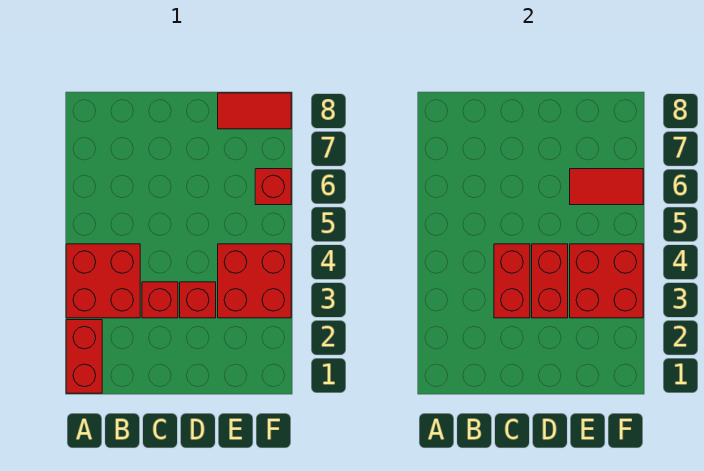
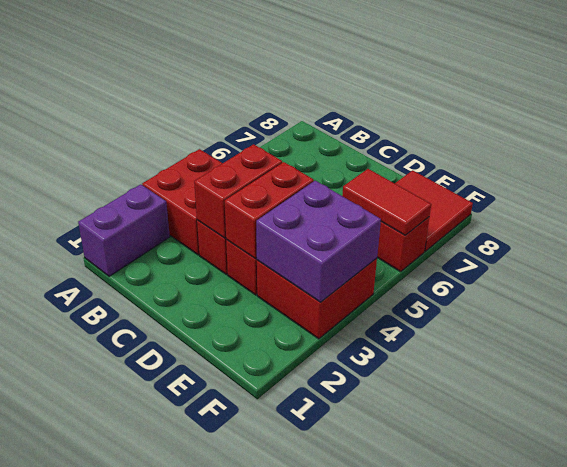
red brick A1:A2 level 1 -> purple brick A1:A2 level 1
red brick E3:F4 level 2 -> purple brick E3:F4 level 2
red tile E8:F8 level 1 -> red tile E7:F8 level 1

